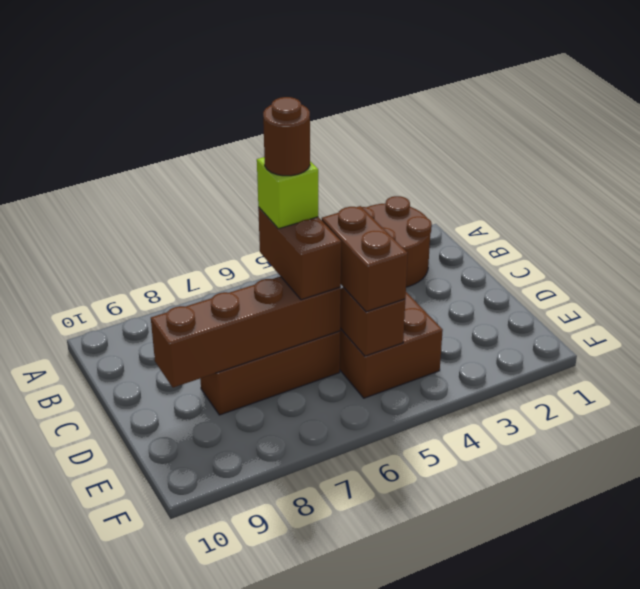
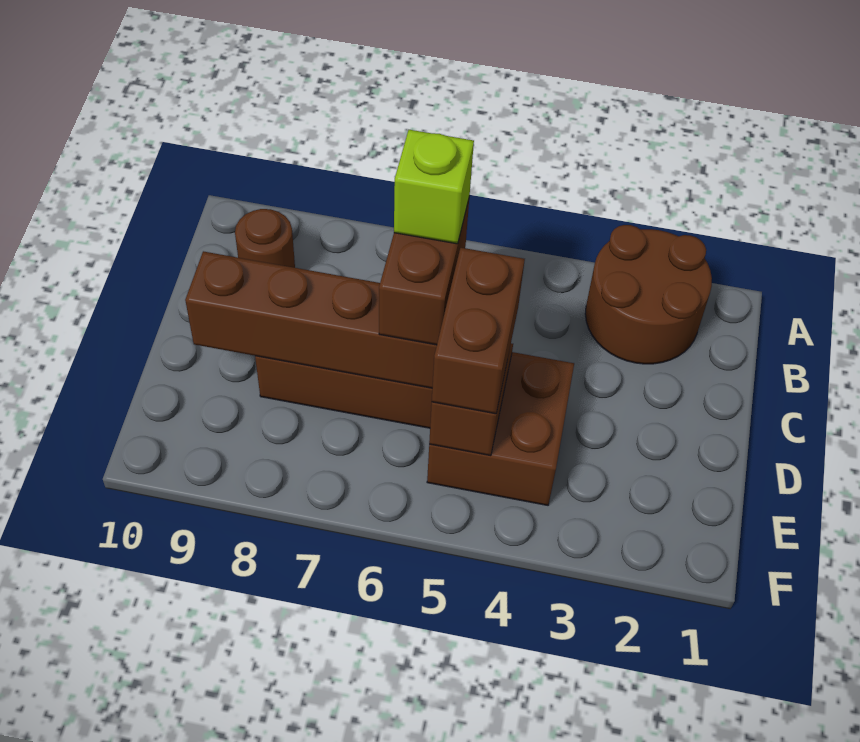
brown round brick C6 level 5 -> brown round brick B9 level 1

